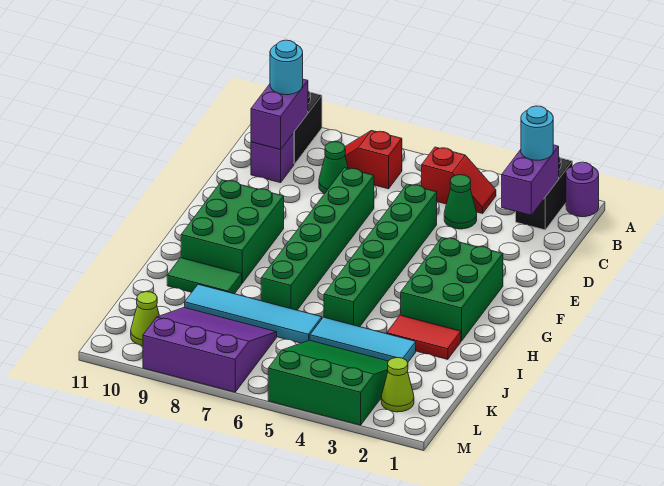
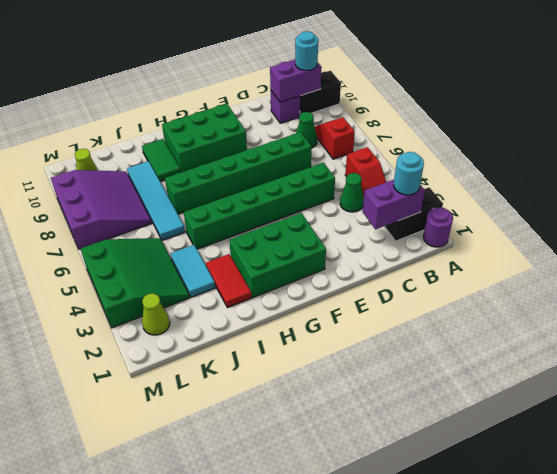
cyan tile J3:J5 level 1 -> cyan tile J3:J4 level 1

